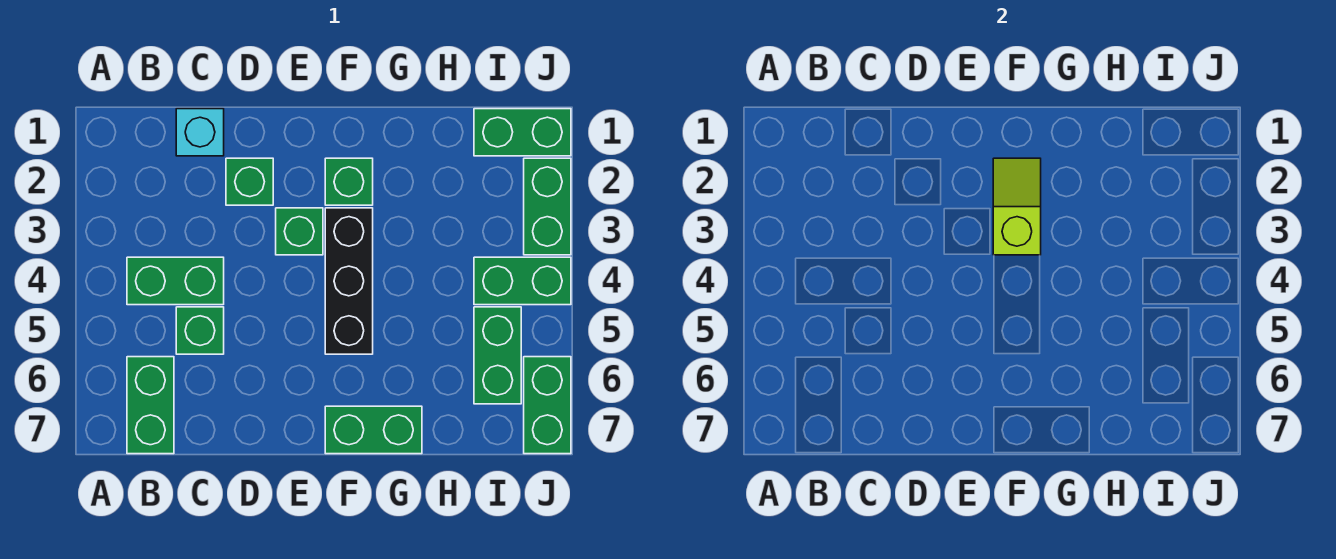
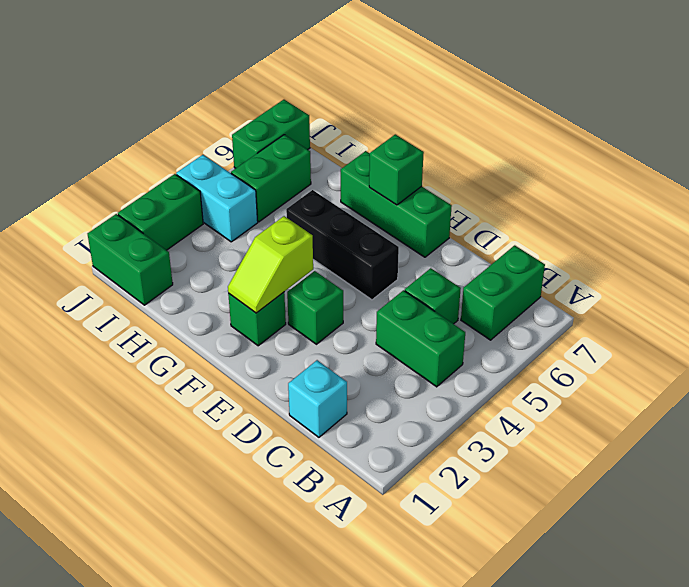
green brick D2 level 1 -> green brick F7 level 2
black brick F3:F5 level 1 -> black brick E5:G5 level 1
green brick F7:G7 level 1 -> green brick E7:G7 level 1
green brick I4:J4 level 1 -> cyan brick I4:J4 level 1

